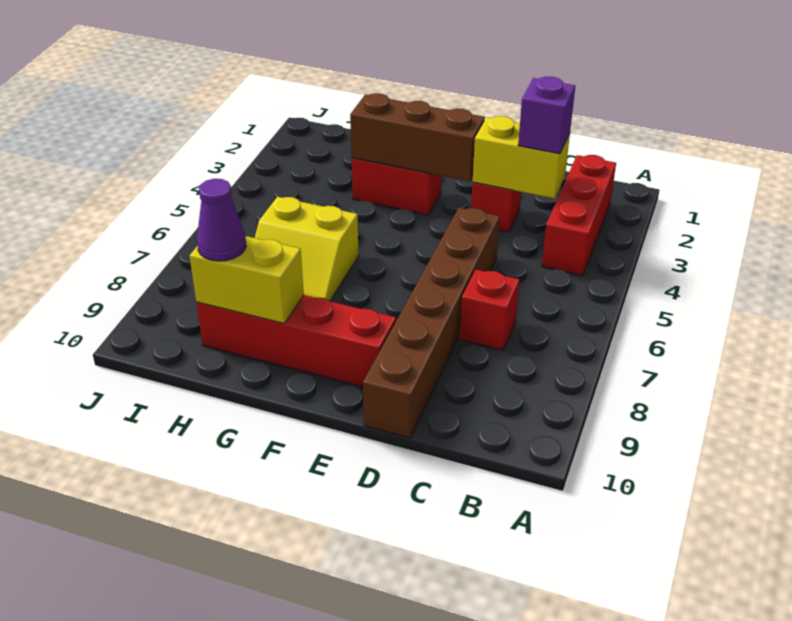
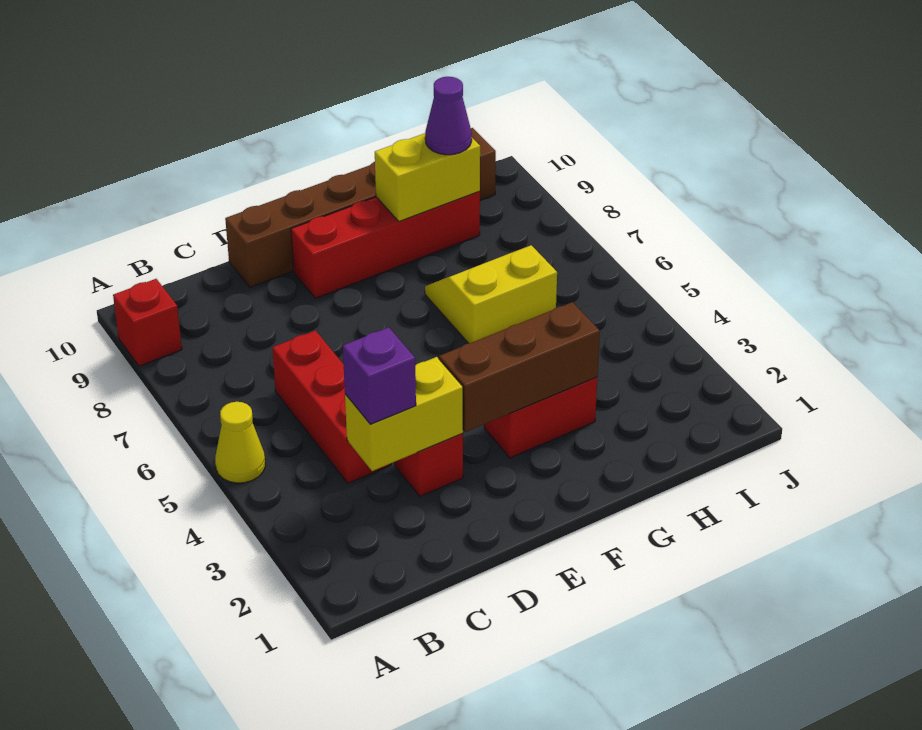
none -> yellow cone A5 level 1
red brick B2:B4 level 1 -> red brick C4:C6 level 1
red brick C7 level 1 -> red brick A9 level 1
brown brick D5:D10 level 1 -> brown brick D10:I10 level 1

